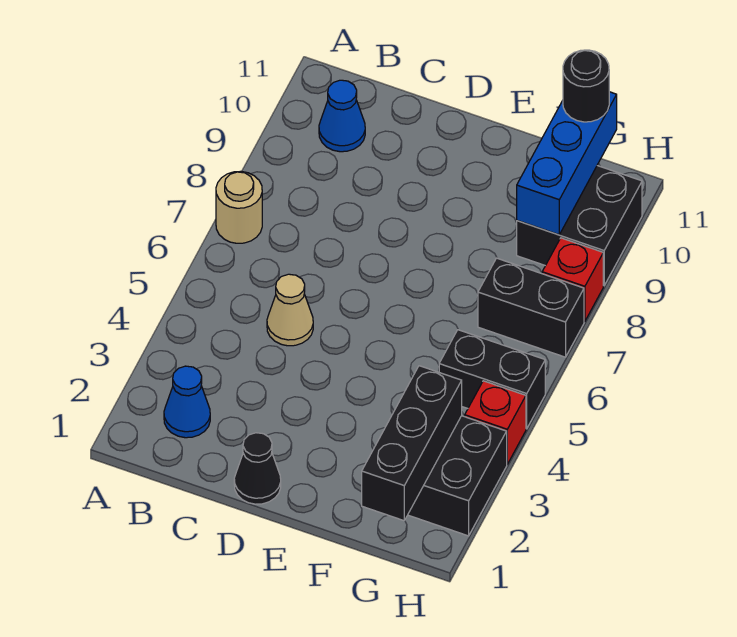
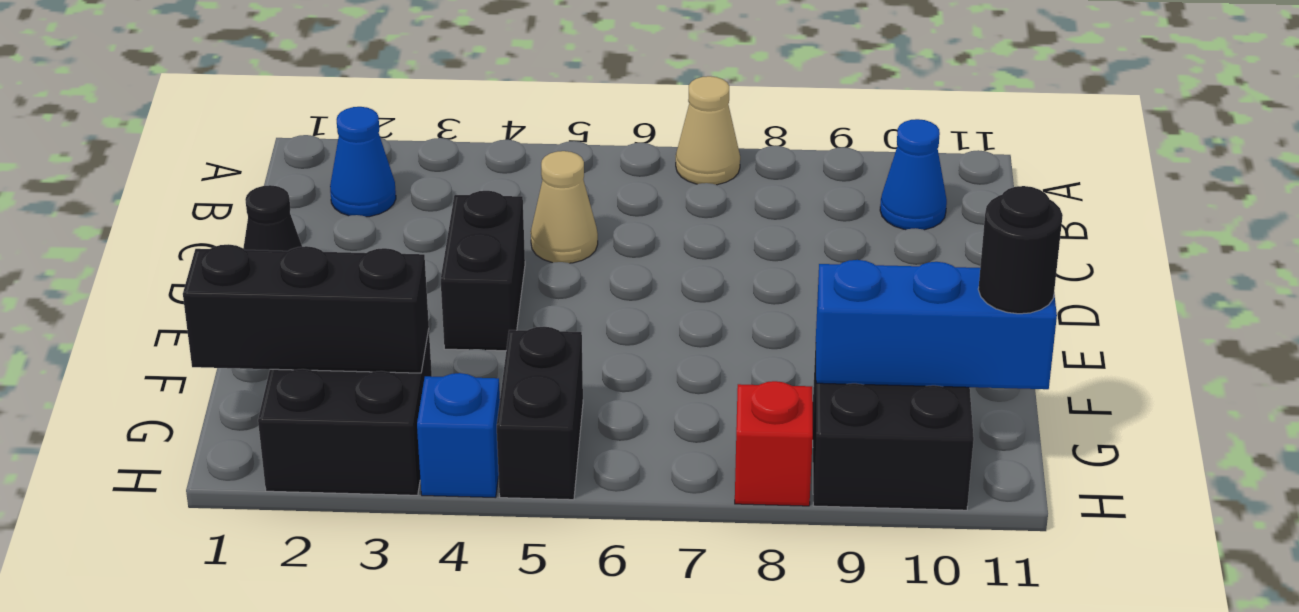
tan round brick A7 level 1 -> tan cone A7 level 1
black brick G7:H7 level 1 -> black brick D4:E4 level 1
red brick H4 level 1 -> blue brick H4 level 1

